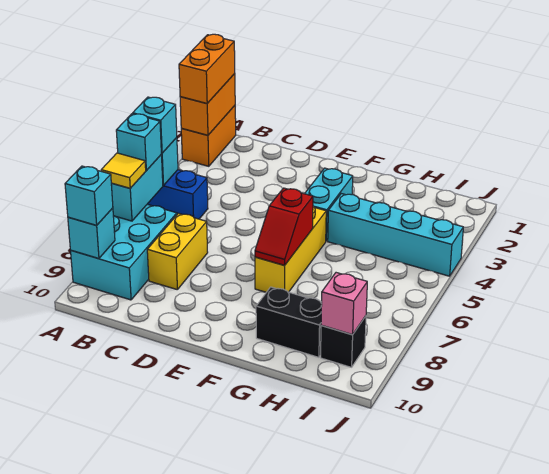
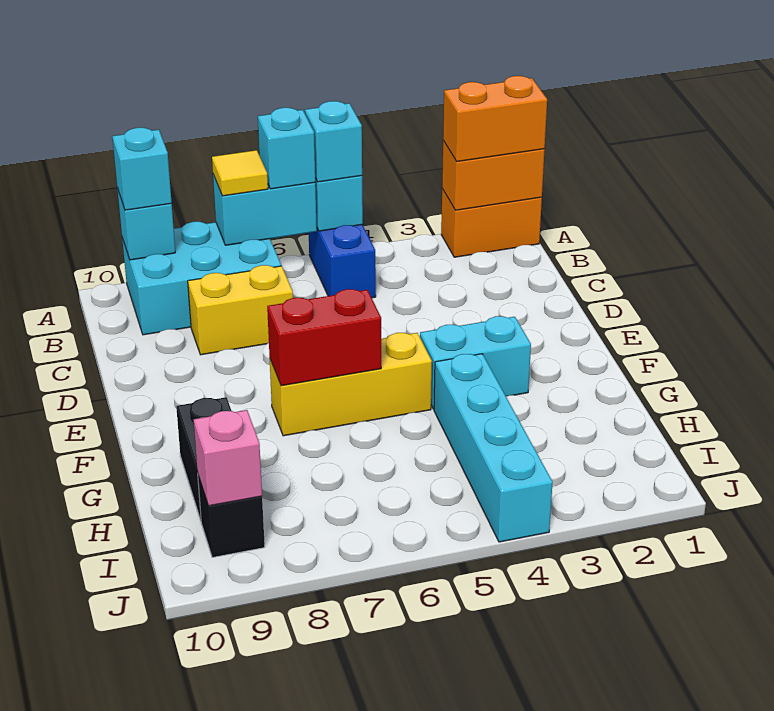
red slope F6:F7 level 2 top 6 -> red brick F6:F7 level 2

